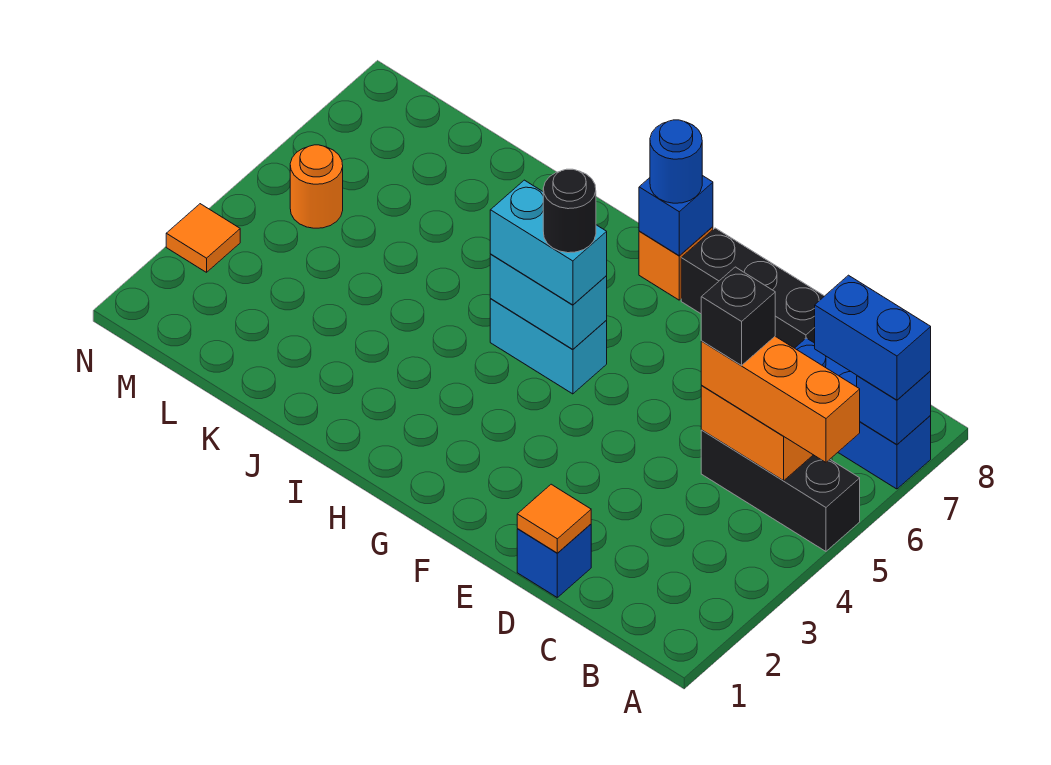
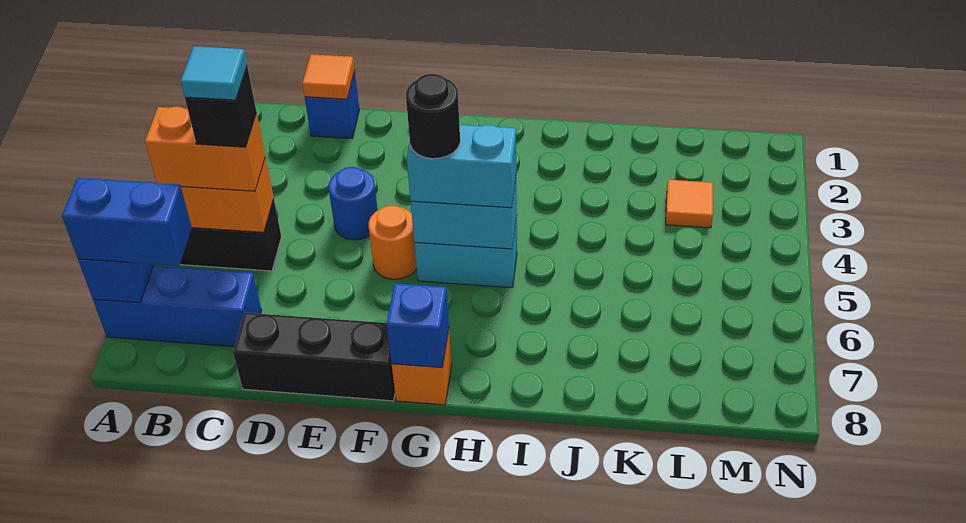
orange brick A5:C5 level 3 -> orange brick B5:C5 level 3
none -> cyan tile C5 level 5
blue round brick G8 level 3 -> blue round brick E4 level 1
orange round brick M5 level 1 -> orange round brick F5 level 1
orange tile N3 level 1 -> orange tile L3 level 1

